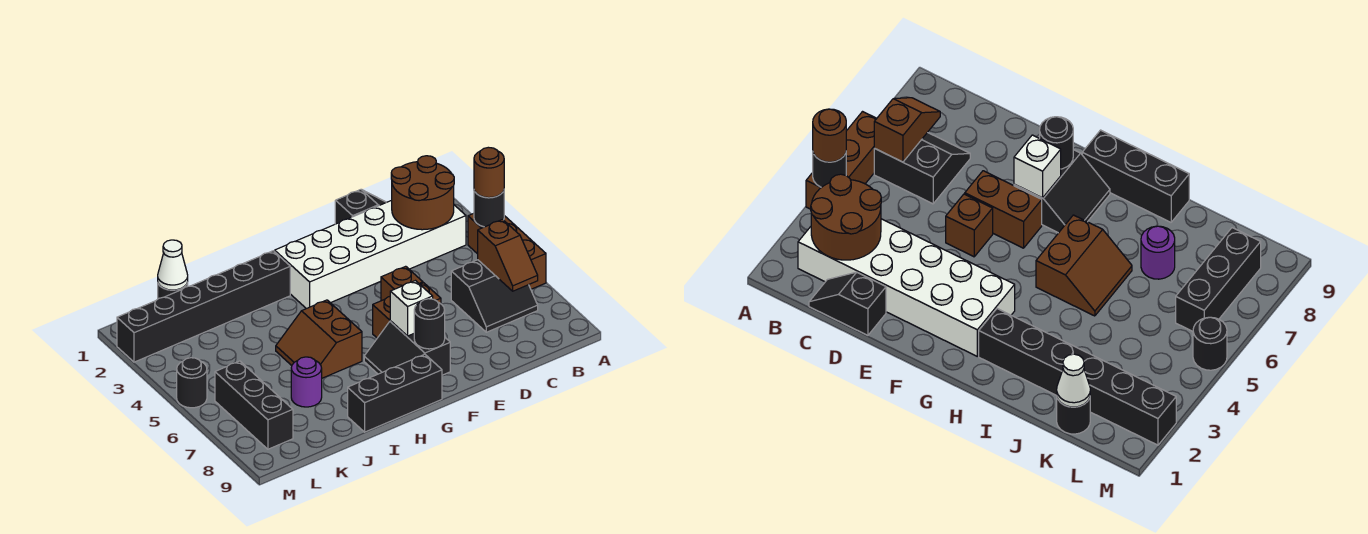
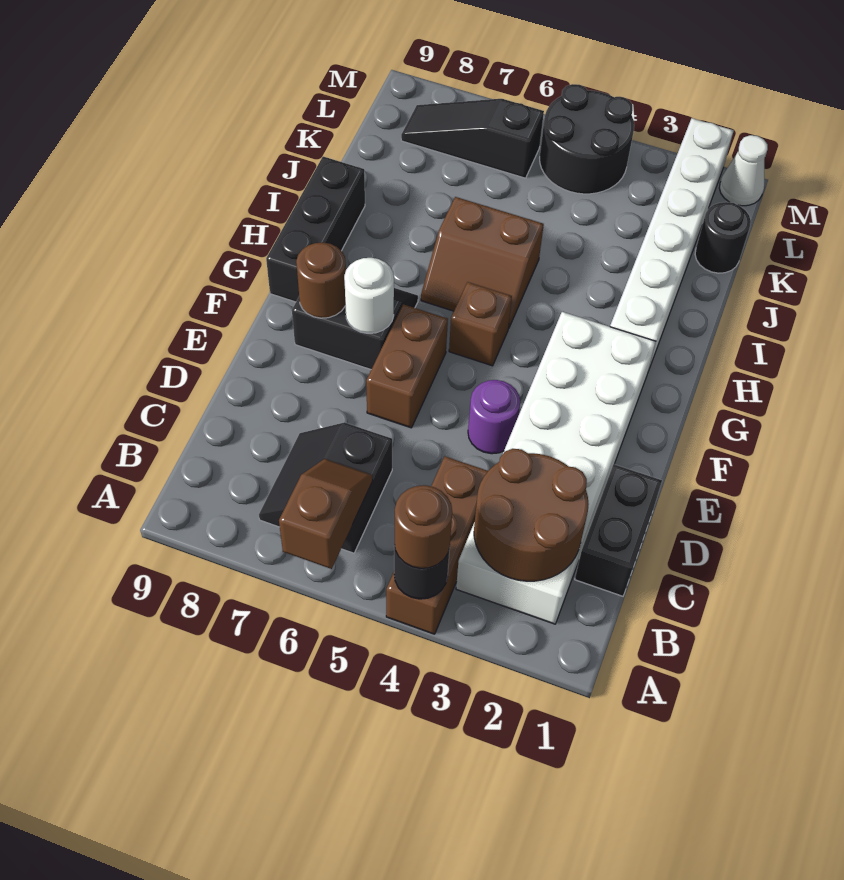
brown brick A4:A6 level 1 -> brown brick A4:C4 level 1
brown slope B6:B7 level 2 top 6 -> brown slope A6:B6 level 2 top A
black slope C1:D1 level 1 top D -> black brick C1:D1 level 1
brown brick E5 level 1 -> brown brick G5 level 1
white brick F7 level 2 -> white round brick F7 level 2
black round brick F8 level 2 -> brown round brick F8 level 2
black brick H2:M2 level 1 -> white brick H2:M2 level 1
brown slope H5:I6 level 1 top H -> brown slope H5:I6 level 1 top I
purple round brick J7 level 1 -> purple round brick E4 level 1
white cone K1 level 2 -> white cone M1 level 1
black brick L6:L8 level 1 -> black slope L6:L8 level 1 top 6
black round brick M5 level 1 -> black round brick L4:M5 level 1

